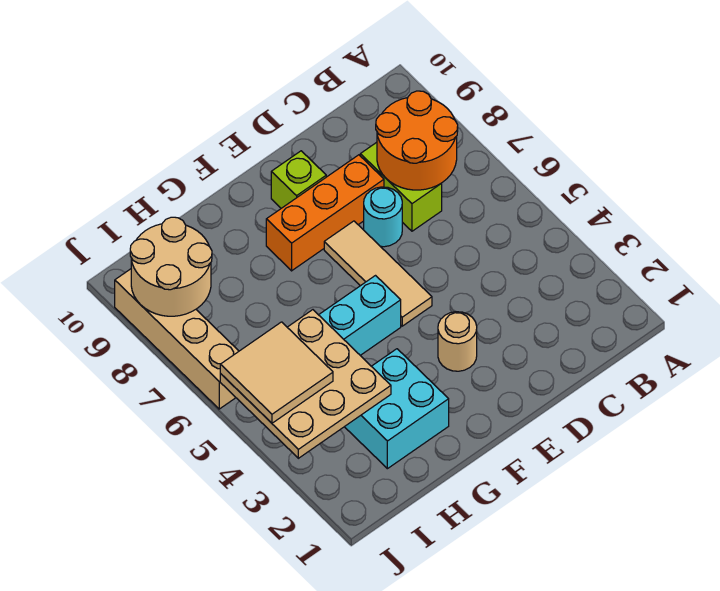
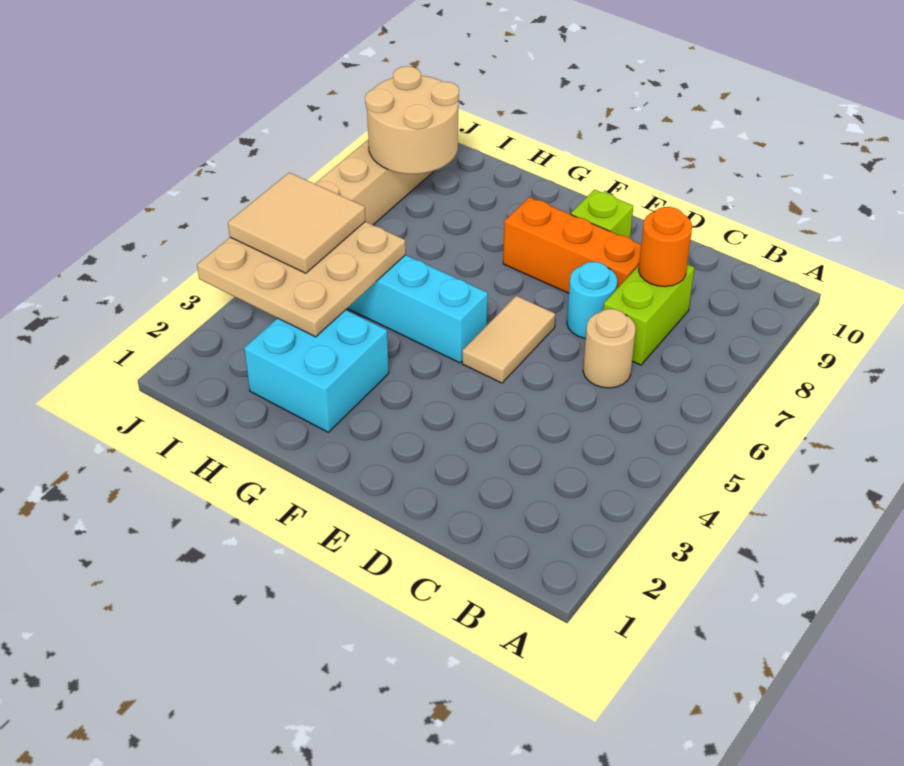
orange round brick B7:C8 level 2 -> orange round brick C8 level 2
tan round brick E3 level 1 -> tan round brick C6 level 1
tan tile E5:E7 level 1 -> tan tile E5:E6 level 1

